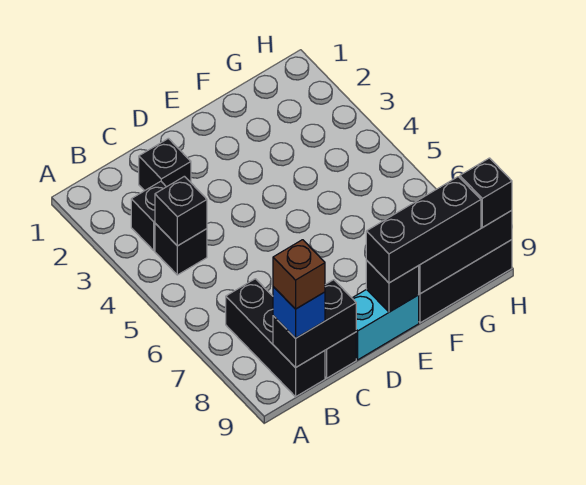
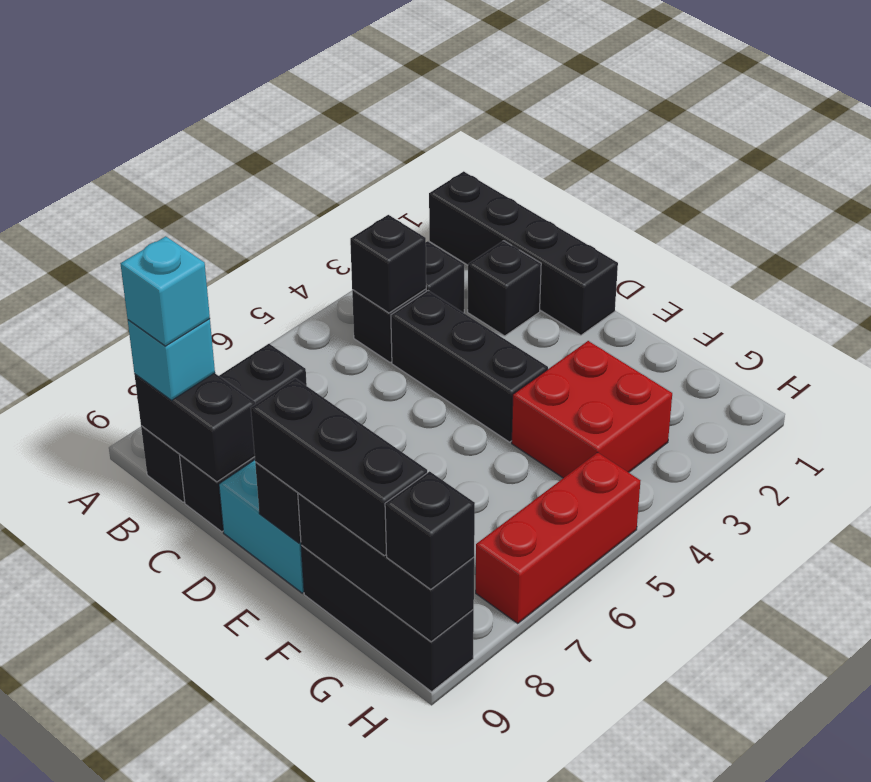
none -> black brick A1:D1 level 1
blue brick B9 level 3 -> cyan brick B9 level 3
brown brick B9 level 4 -> cyan brick B9 level 4
none -> black brick C4:E4 level 1
none -> red brick F3:G4 level 1
none -> red brick H5:H7 level 1

